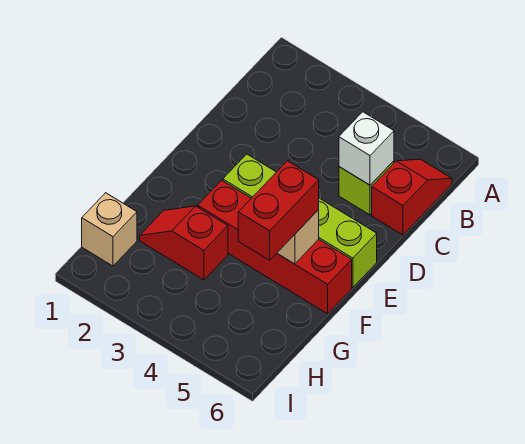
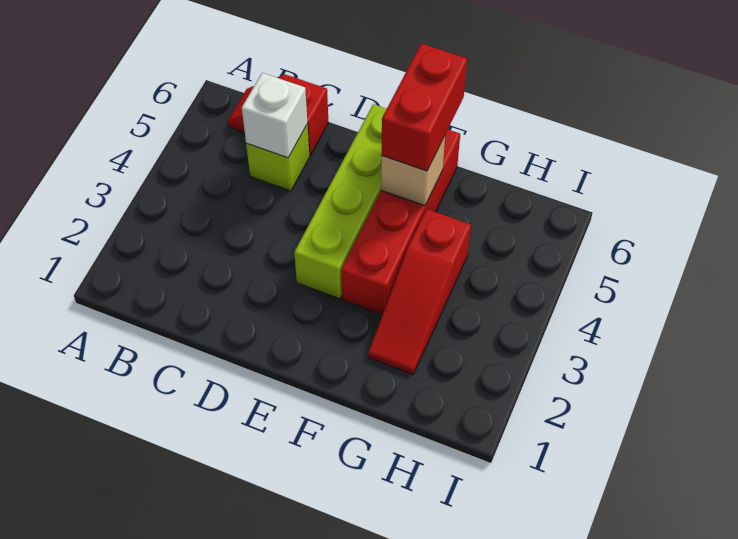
red brick F5:G5 level 3 -> red brick F5:F6 level 3
red slope G2:G3 level 1 top 3 -> red slope G2:G4 level 1 top 4
tan brick H1 level 1 -> none

